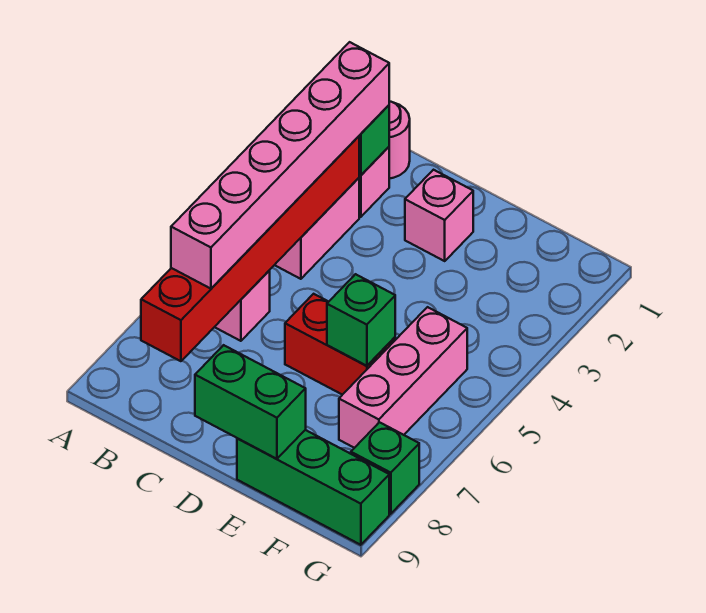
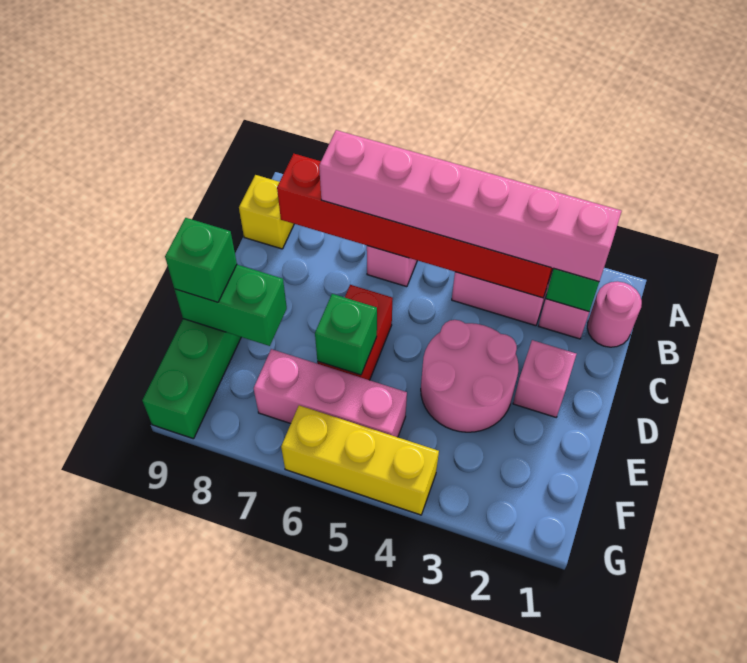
none -> yellow brick B9 level 1
none -> pink round brick D3:E4 level 1
green brick D9:E9 level 2 -> green brick E8:E9 level 2
none -> yellow brick G4:G6 level 1
green brick G8 level 1 -> green brick E9 level 3

